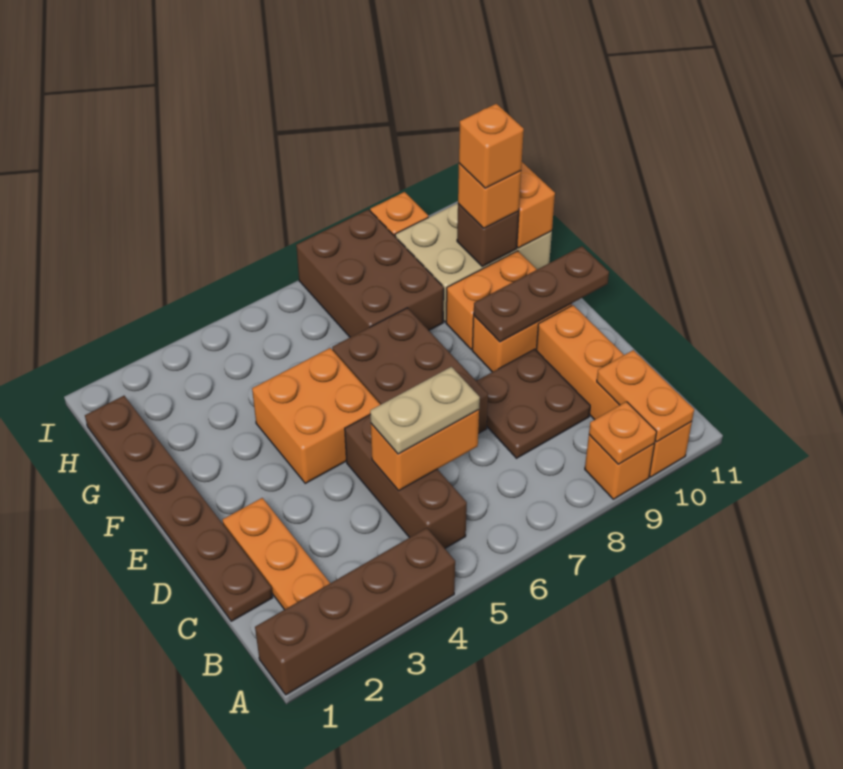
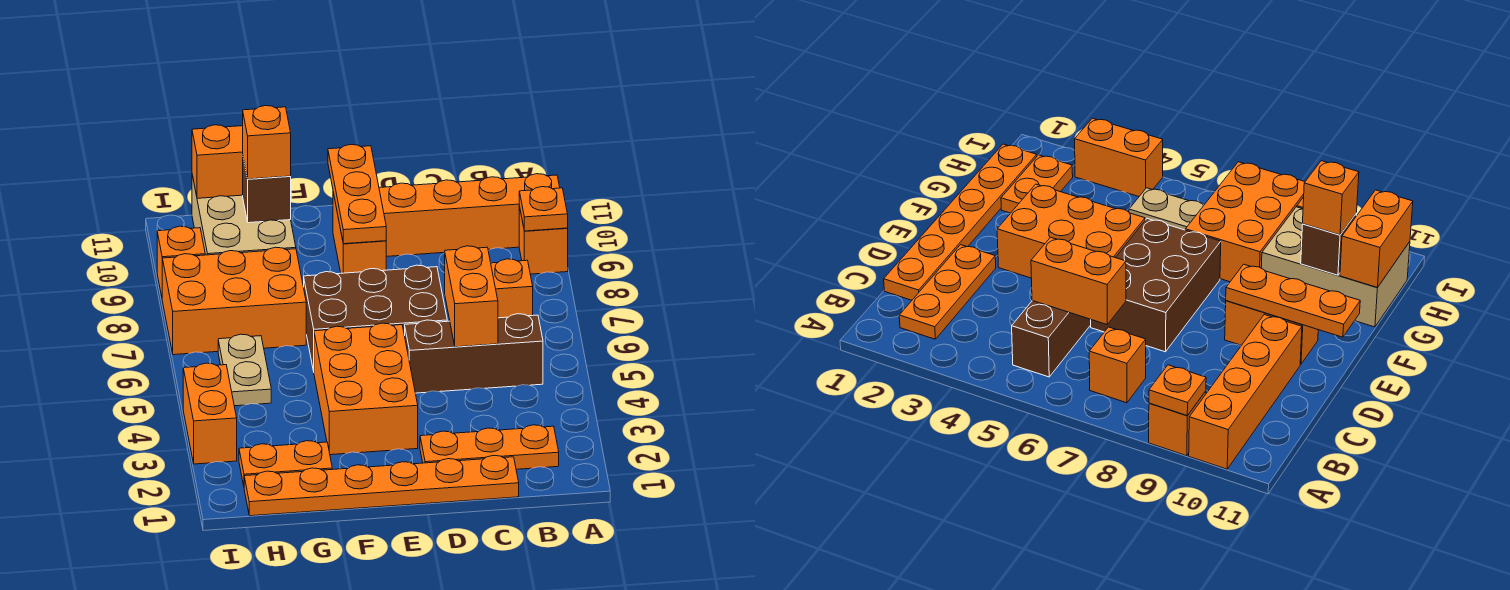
brown brick A1:A4 level 1 -> none
orange plate A10:B10 level 2 -> orange plate G2:H2 level 1
brown plate C1:H1 level 1 -> orange plate C1:H1 level 1
tan plate C5:C6 level 3 -> tan plate H5:H6 level 1
brown plate C8:D9 level 1 -> none
orange brick E4:F5 level 1 -> orange brick E3:F5 level 1
brown plate E9:E11 level 2 -> orange plate E9:E11 level 2
orange brick F9:F10 level 1 -> orange brick I3:I4 level 1
brown brick G7:I8 level 1 -> orange brick G7:I8 level 1
orange brick G10 level 4 -> orange brick B7 level 1

